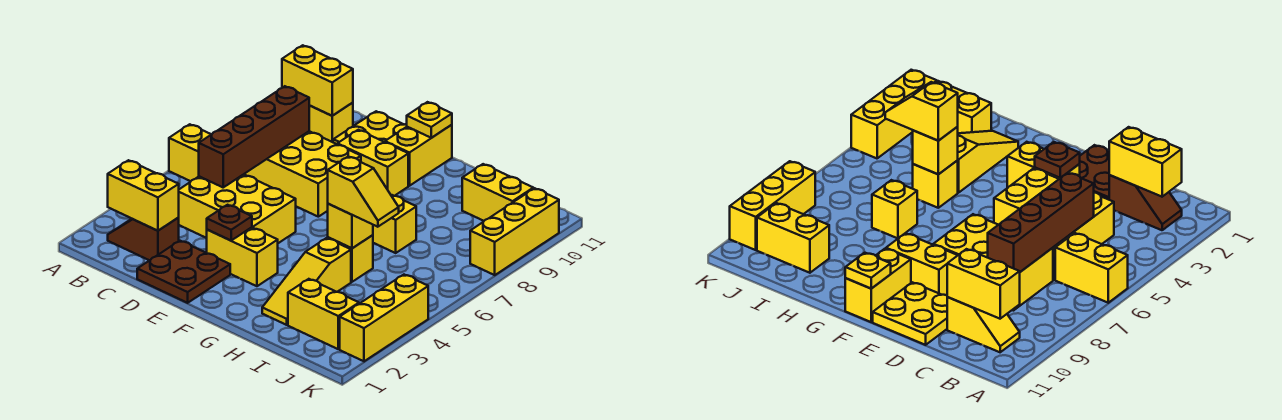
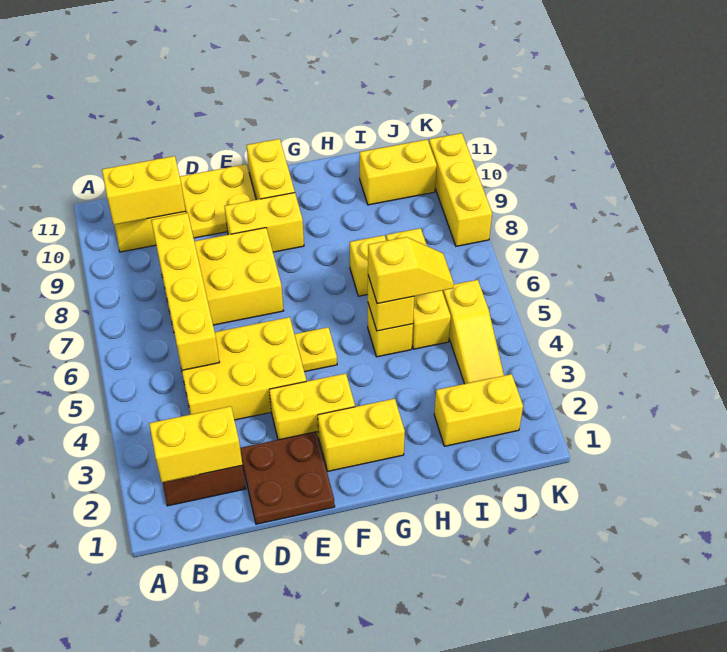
yellow brick A6:B6 level 1 -> yellow brick F2:G2 level 1
brown brick C5:C8 level 2 -> yellow brick C5:C8 level 2
brown plate E3 level 2 -> none
yellow plate F11 level 2 -> yellow plate F5 level 1
yellow slope H2:H4 level 1 top 4 -> yellow slope J3:J5 level 1 top 5
yellow brick K2:K4 level 1 -> yellow brick I5:I7 level 1

